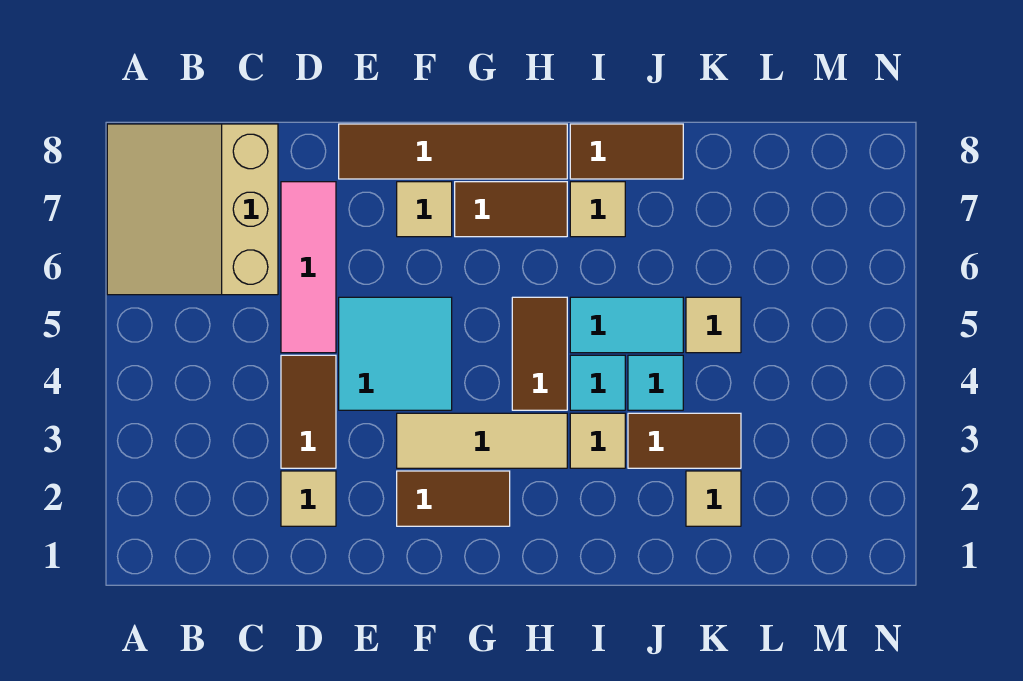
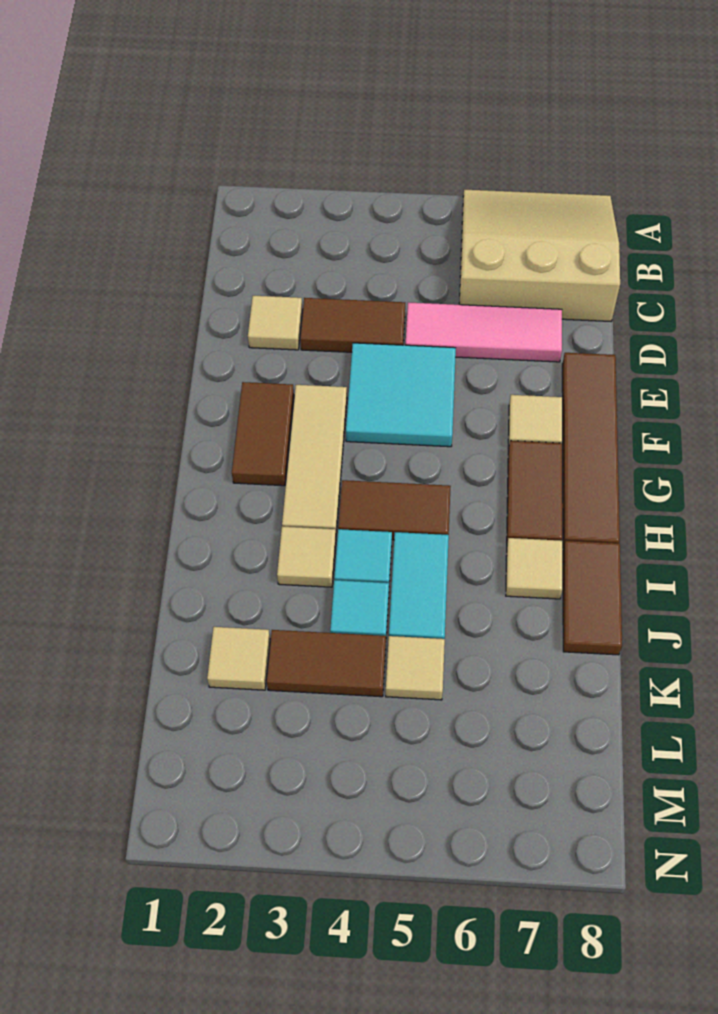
brown tile J3:K3 level 1 -> brown tile K3:K4 level 1

